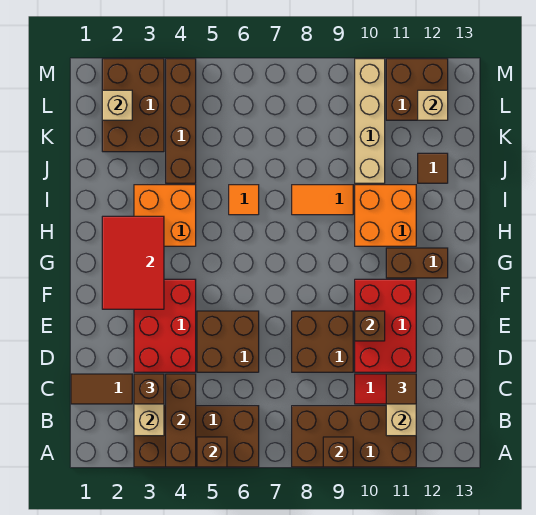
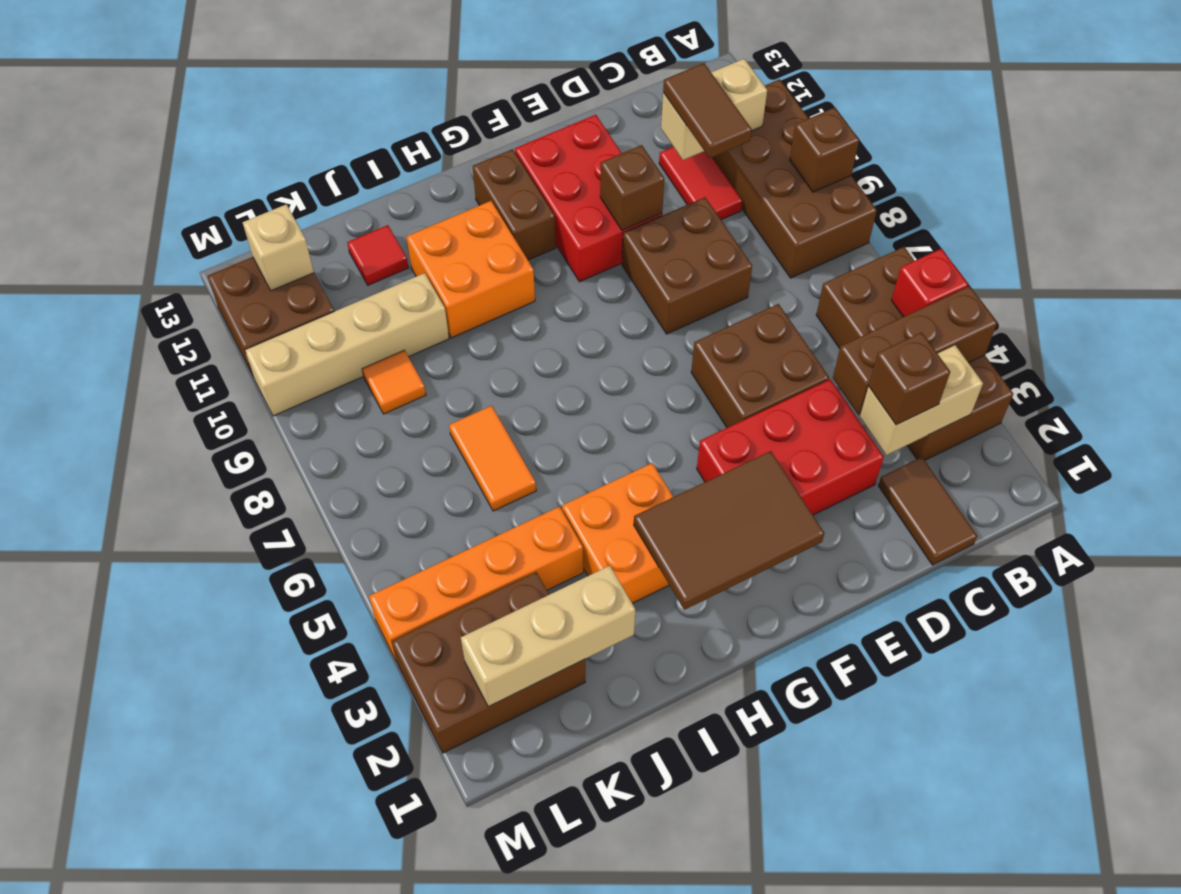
brown brick A5 level 2 -> red brick A5 level 2
brown tile C11 level 3 -> brown tile C10:C11 level 3
red brick D10:F11 level 1 -> red brick E10:F12 level 1
red tile F2:H3 level 2 -> brown tile F2:H3 level 2
orange tile I6 level 1 -> orange tile K9 level 1
orange tile I8:I9 level 1 -> orange tile J6:J7 level 1
brown brick J4:M4 level 1 -> orange brick J4:M4 level 1
brown tile J12 level 1 -> red tile J12 level 1
tan brick L2 level 2 -> tan brick J2:L2 level 2

